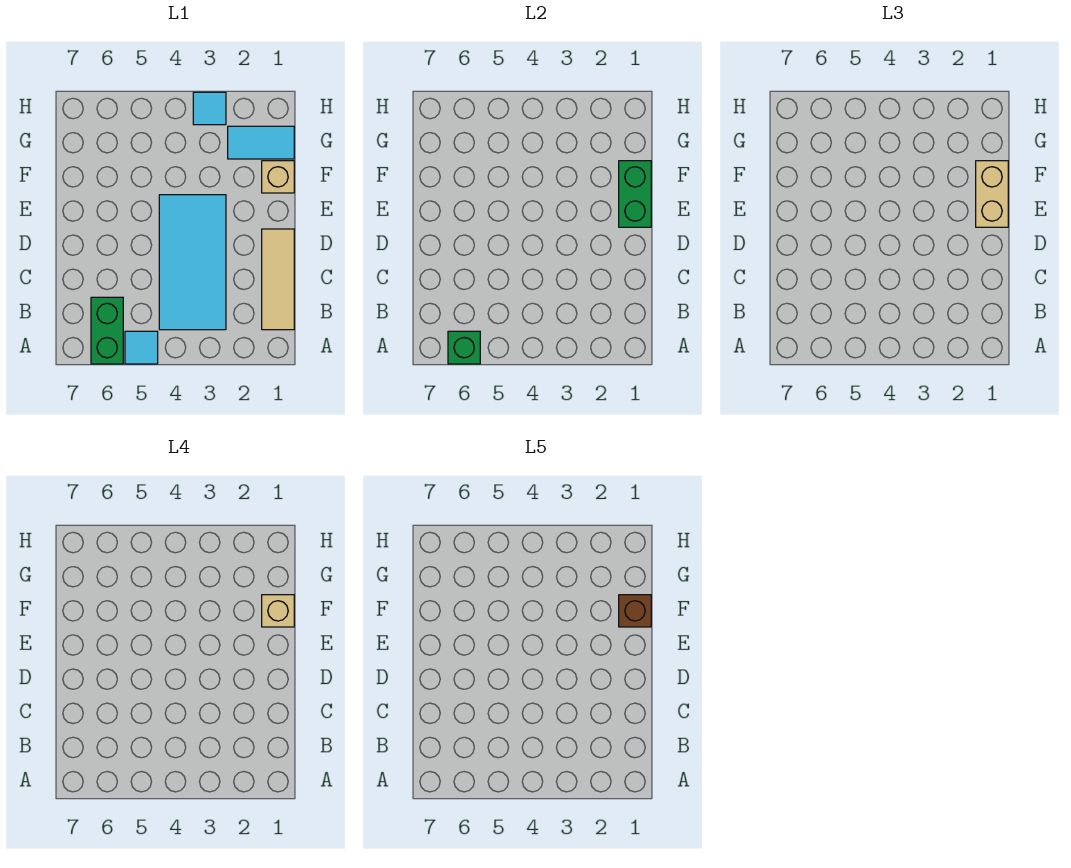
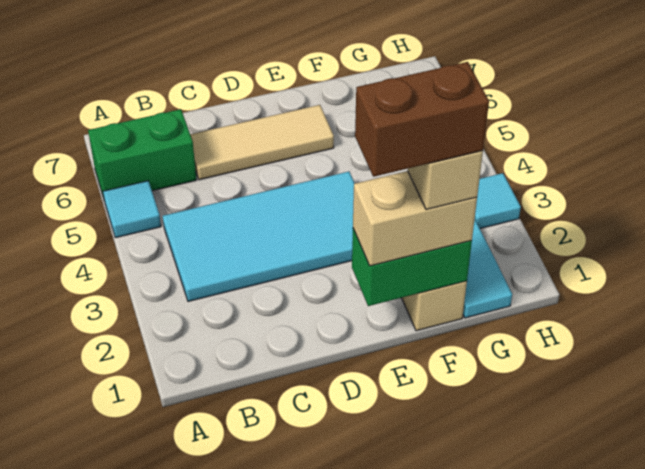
green brick A6 level 2 -> none
tan tile B1:D1 level 1 -> tan tile C6:E6 level 1
brown brick F1 level 5 -> brown brick E1:F1 level 5

